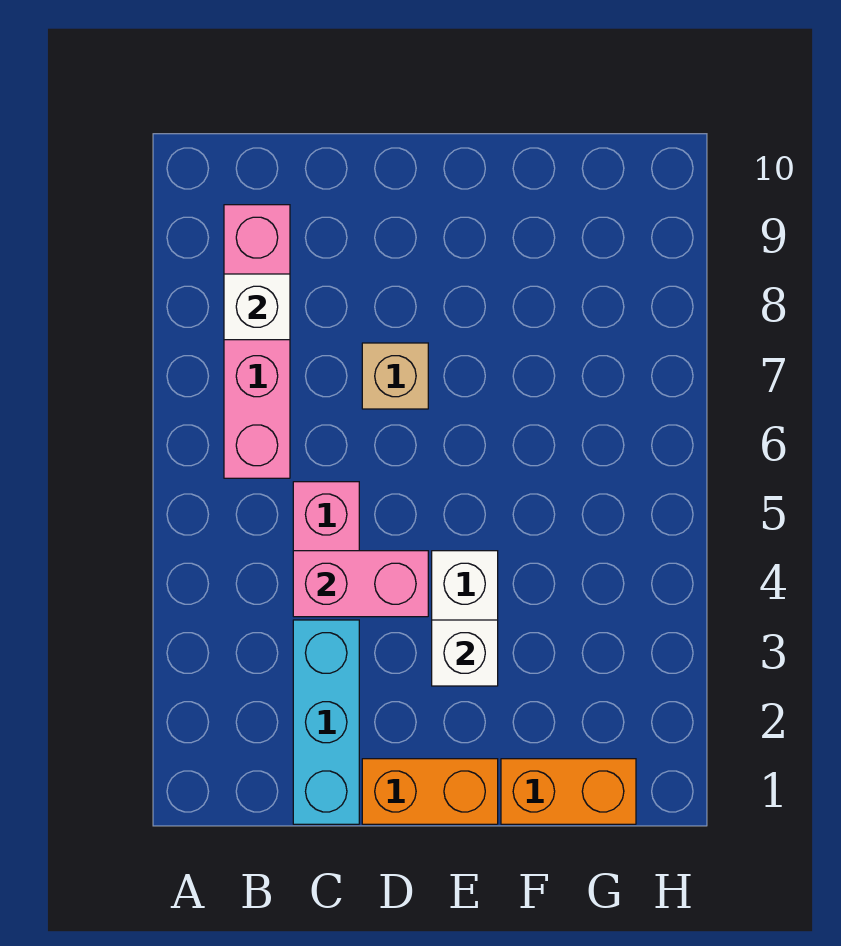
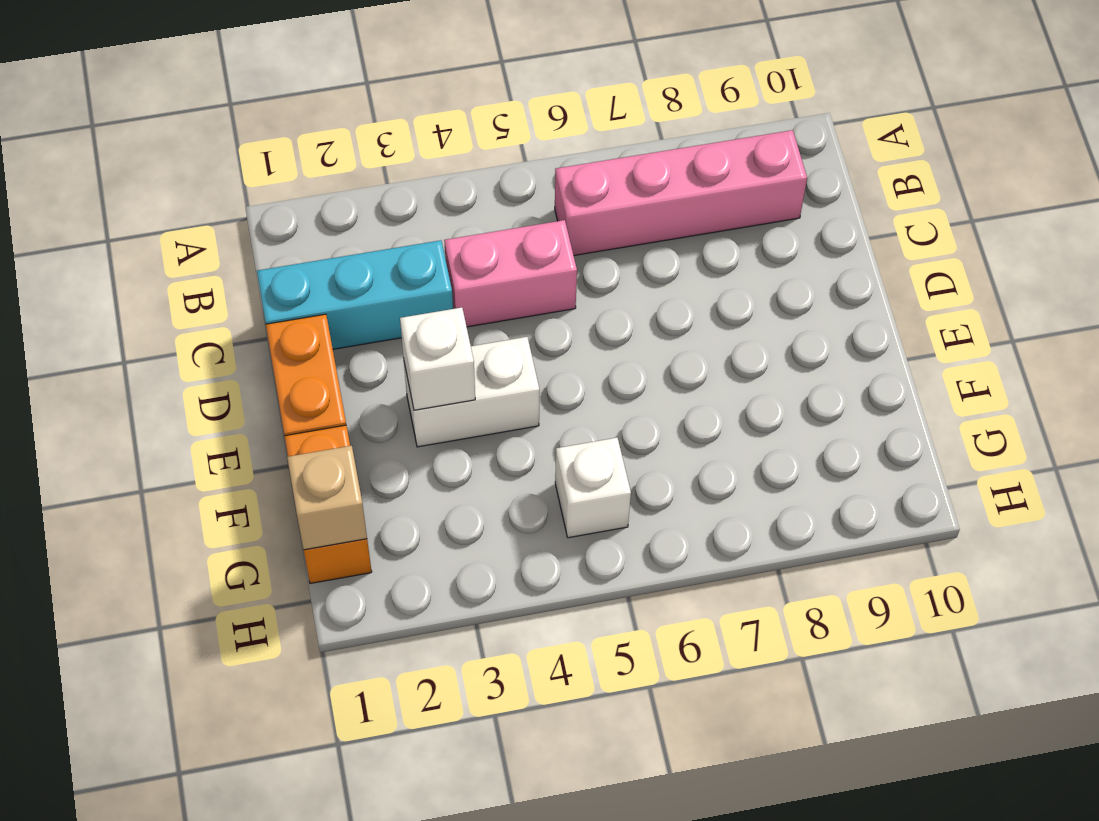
white brick B8 level 2 -> white brick G5 level 1
pink brick C4:D4 level 2 -> none
tan brick D7 level 1 -> tan brick G1 level 2

